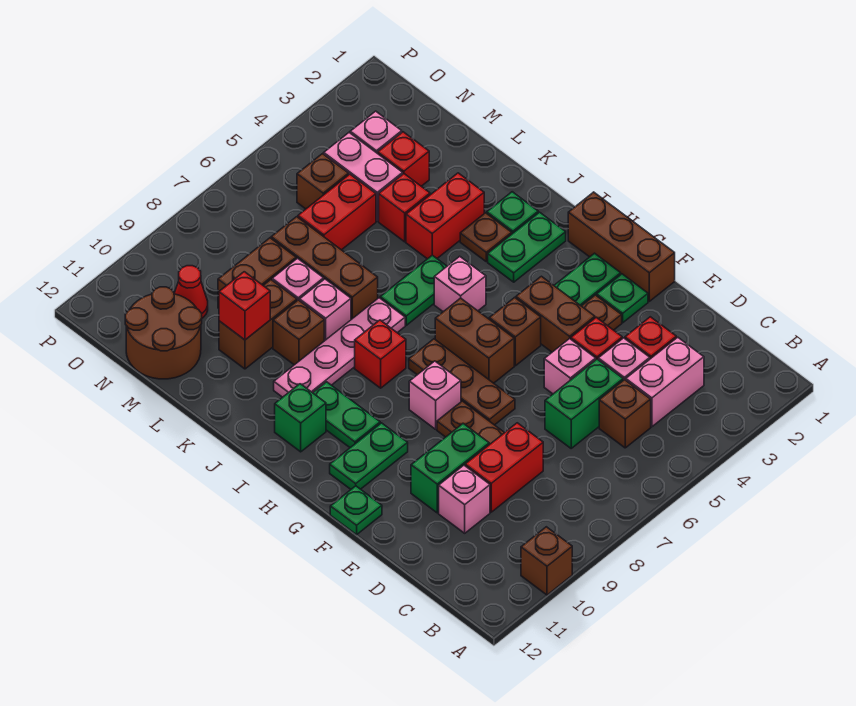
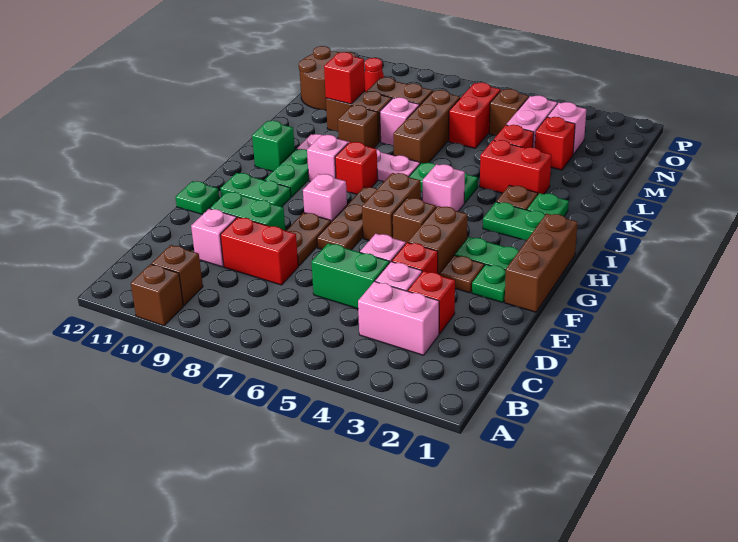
brown brick C5 level 1 -> brown brick B10 level 1
pink brick K8 level 1 -> pink brick I9 level 1
red brick M5:M6 level 1 -> red brick M6:N6 level 1

